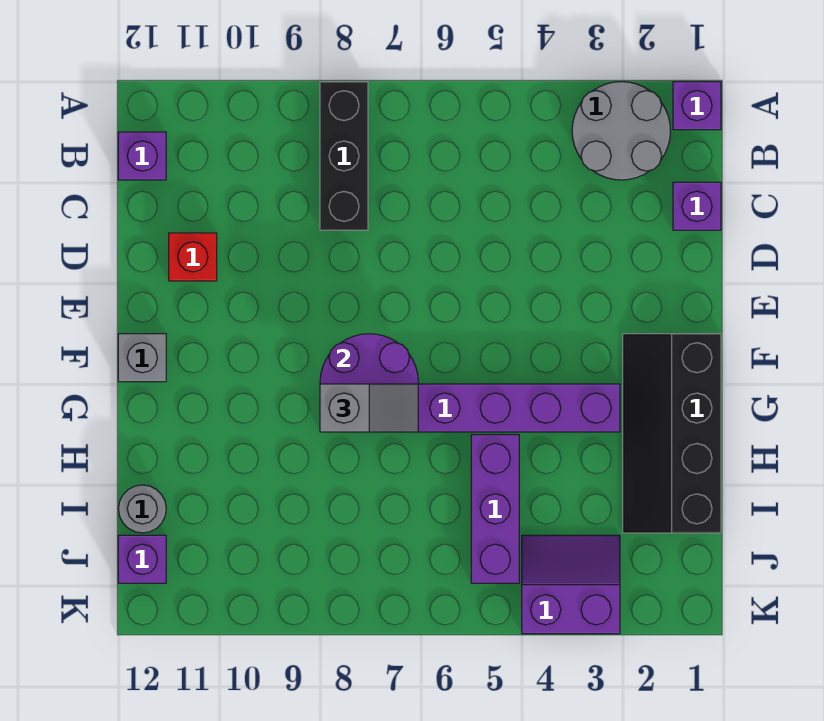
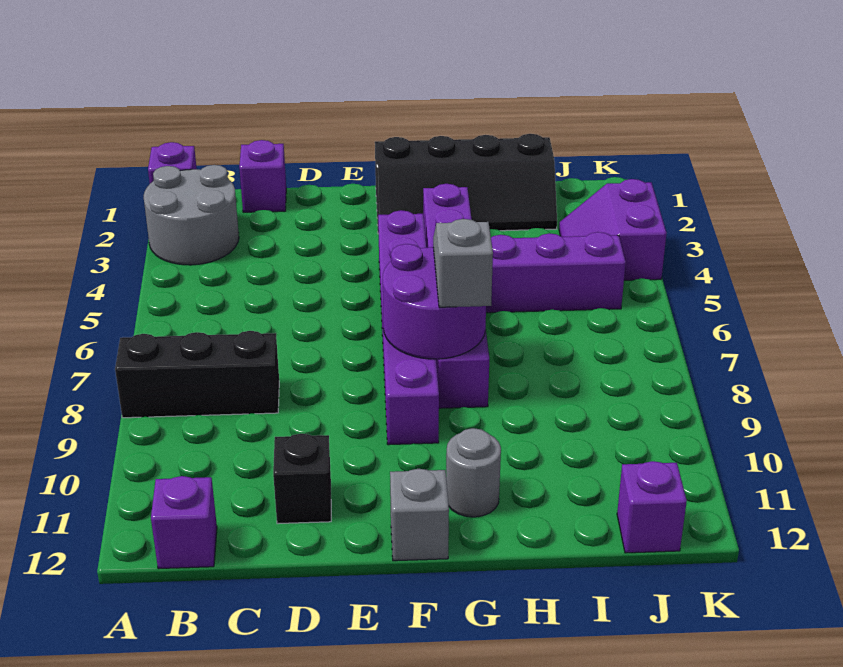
red brick D11 level 1 -> black brick D11 level 1
none -> purple brick F4:F9 level 1
grey round brick I12 level 1 -> grey round brick G11 level 1

